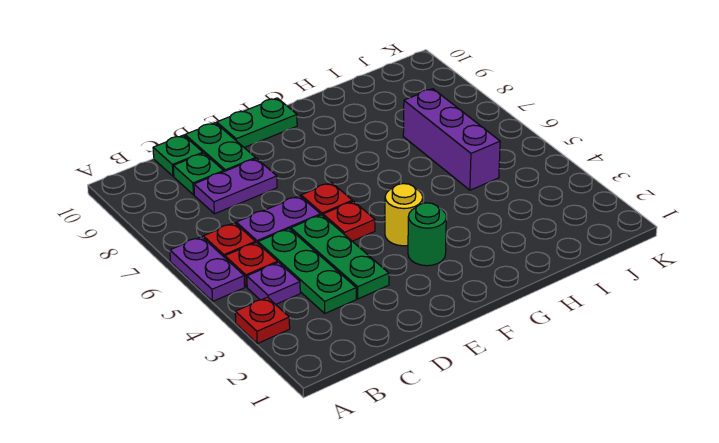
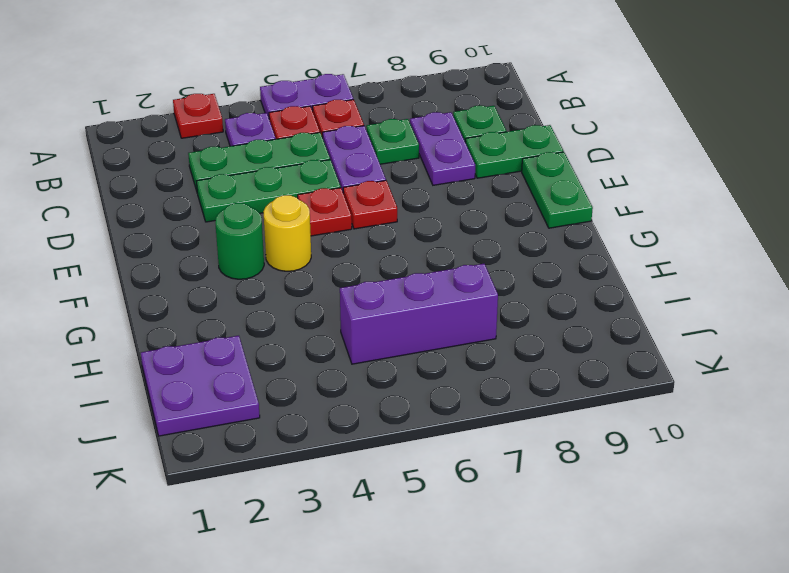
green plate C10 level 1 -> green plate C7 level 1
none -> purple plate I1:J2 level 1

